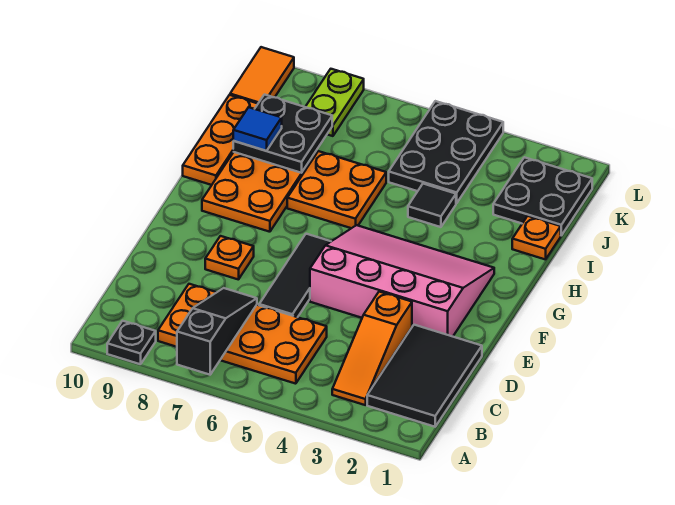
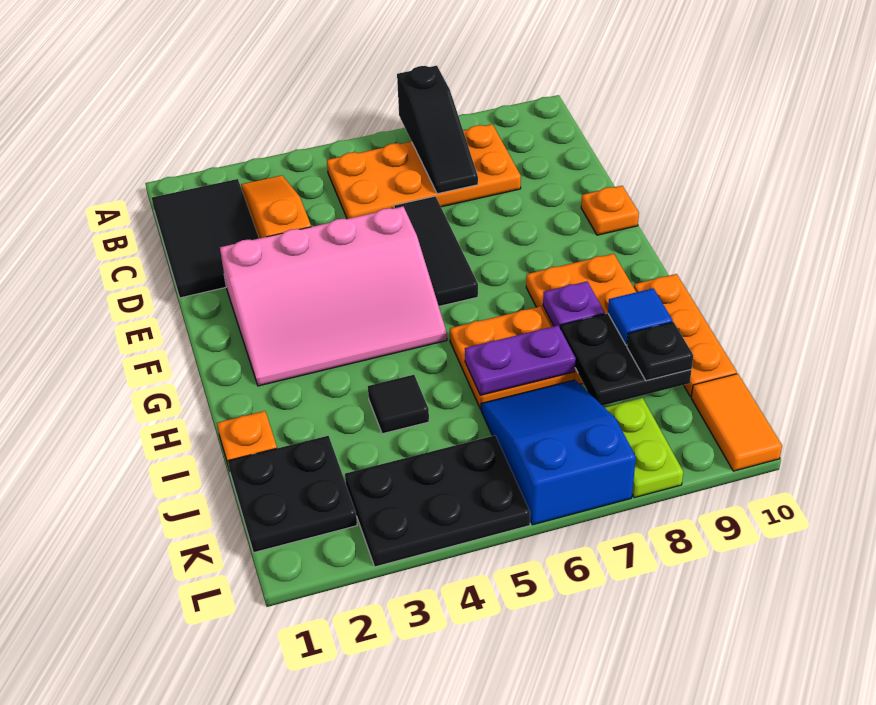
black plate A9 level 1 -> black plate J9 level 3
orange plate E8 level 1 -> orange plate E10 level 1
none -> purple plate H8 level 2
none -> purple plate I6:I7 level 2
black plate J4:L5 level 1 -> black plate K3:L5 level 1
none -> blue slope J6:L7 level 1 top L

